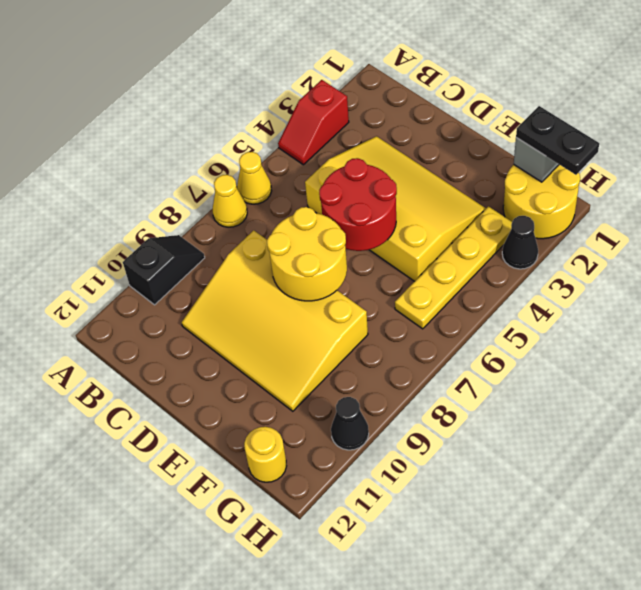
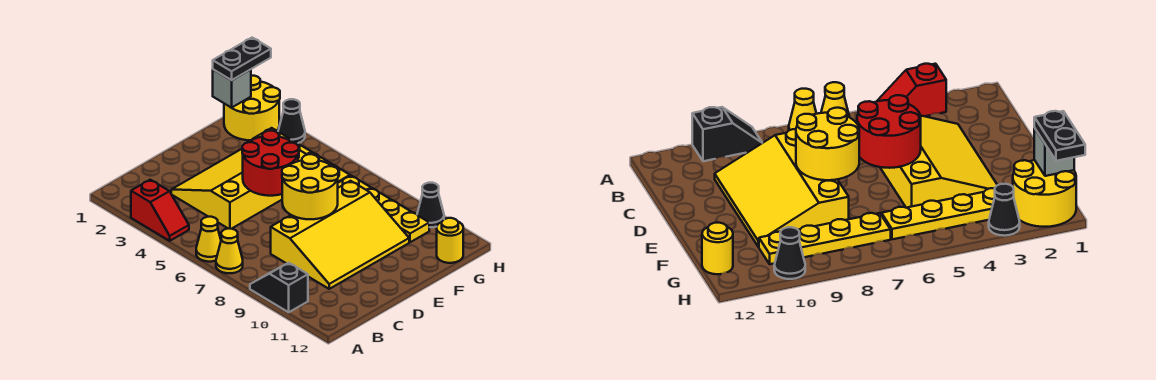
none -> yellow plate G7:G10 level 1

